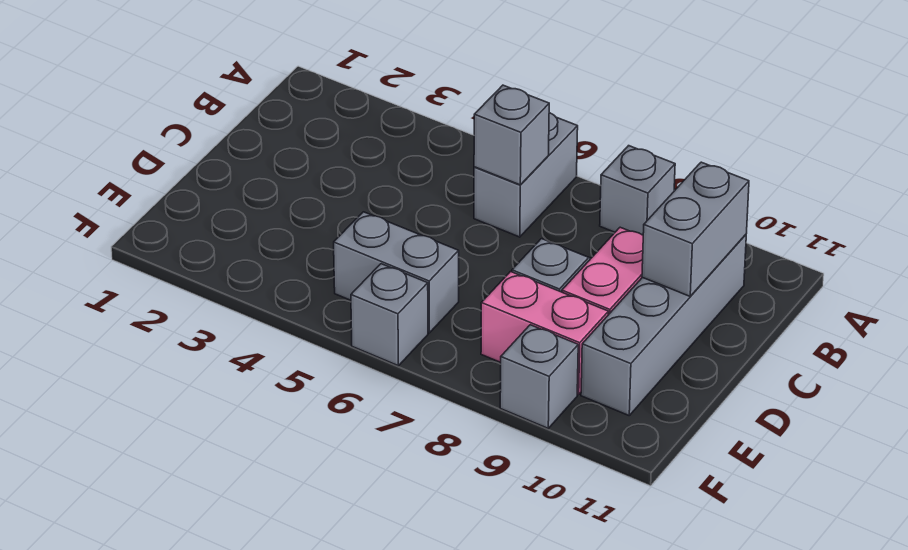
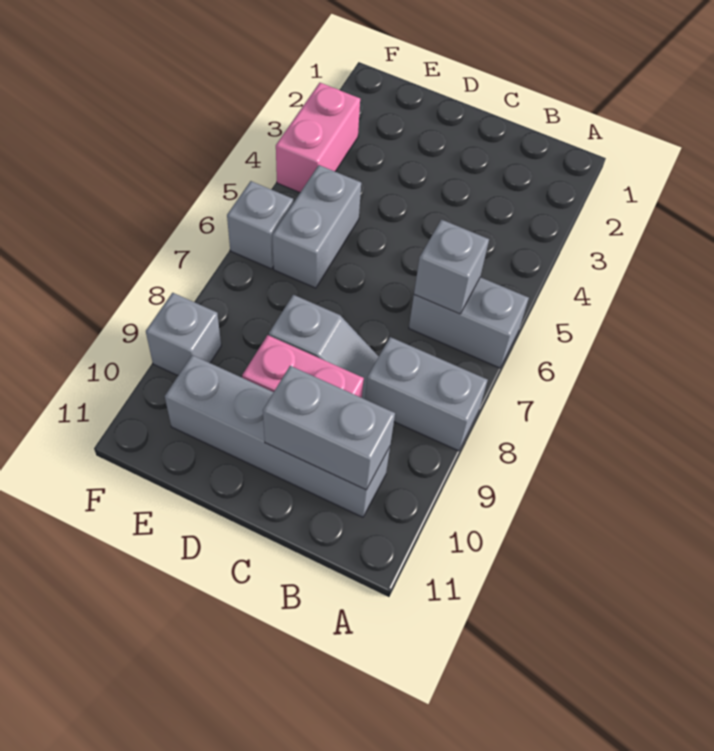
grey brick A8 level 1 -> grey brick A8:B8 level 1
pink brick E8:E9 level 1 -> pink brick F3:F4 level 1

